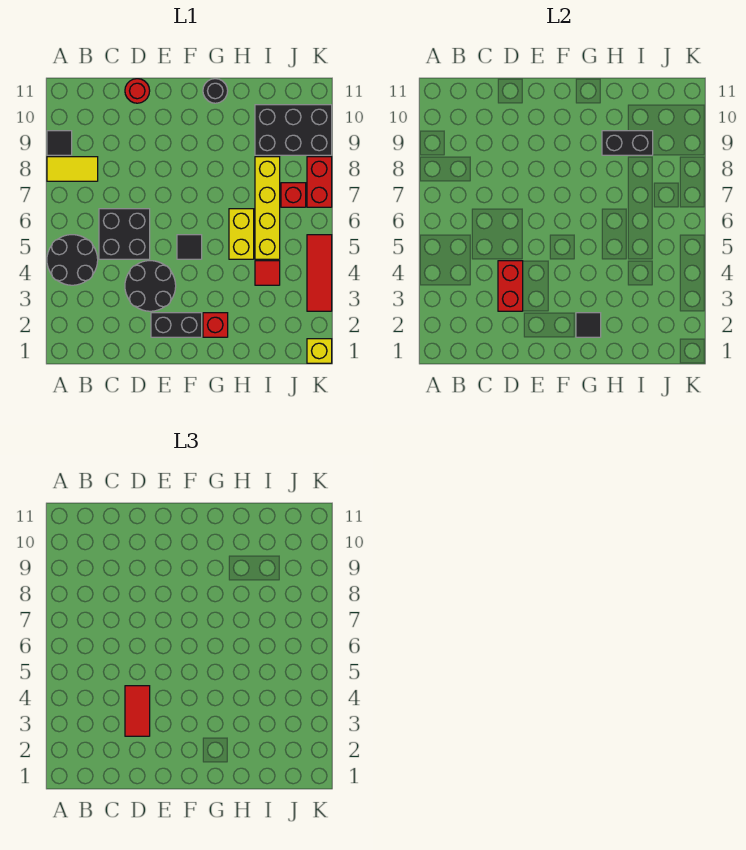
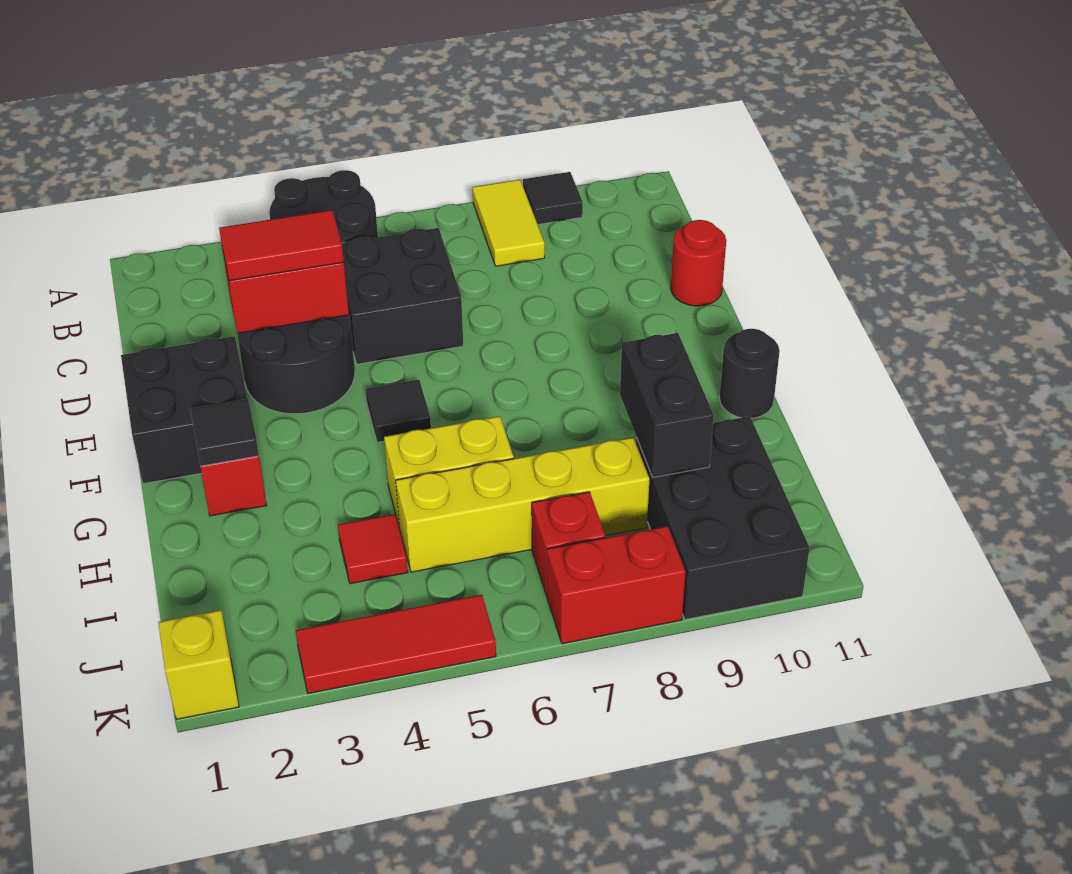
black brick E2:F2 level 1 -> black brick E1:F2 level 1

